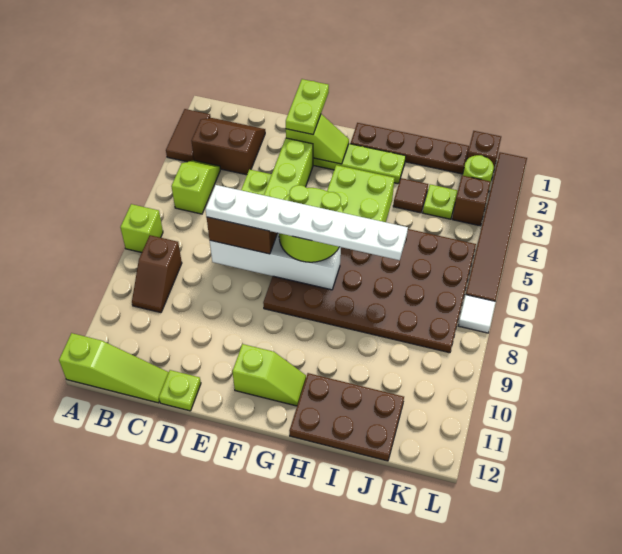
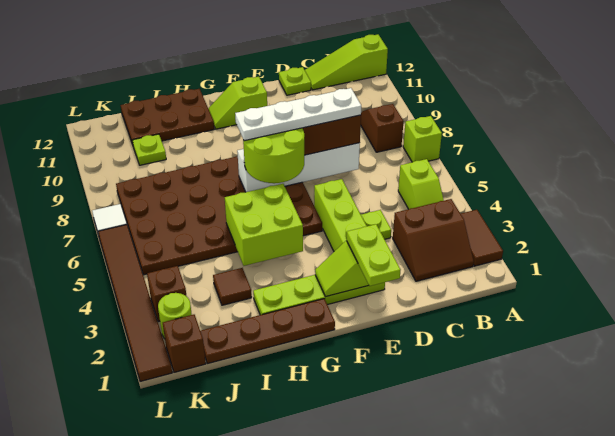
white plate D7:I7 level 4 -> white plate D7:G7 level 4
lime plate J3 level 1 -> lime plate J10 level 1

